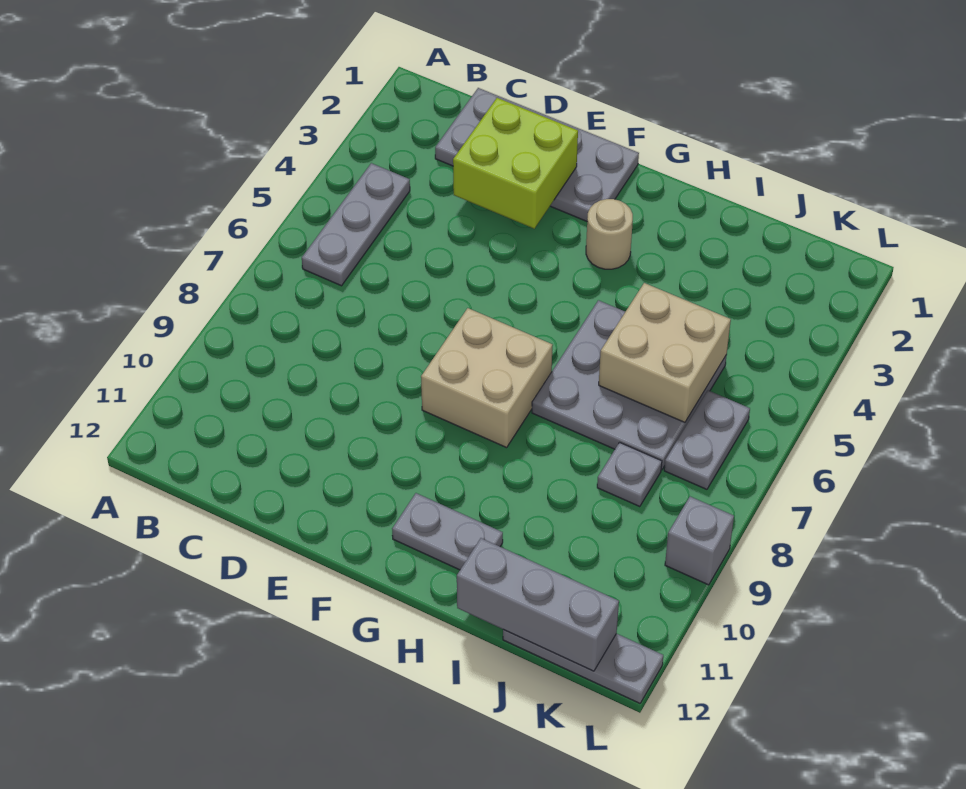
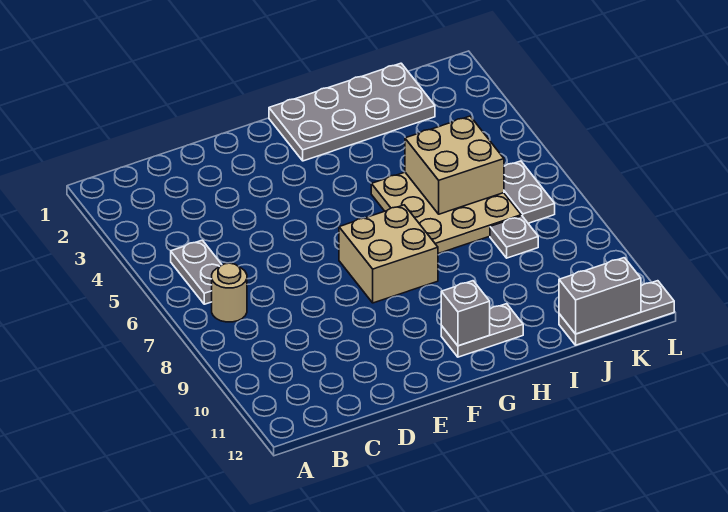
grey plate B4:B6 level 1 -> grey plate B5:B6 level 1
grey plate C1:F2 level 1 -> grey plate G1:J2 level 1
lime brick D2:E3 level 2 -> none
tan round brick G3 level 1 -> tan round brick B7 level 1
grey plate H5:J7 level 1 -> tan plate H5:J7 level 1
grey brick I12:K12 level 2 -> grey brick J12:K12 level 2
grey brick L9 level 1 -> grey brick G11 level 2

